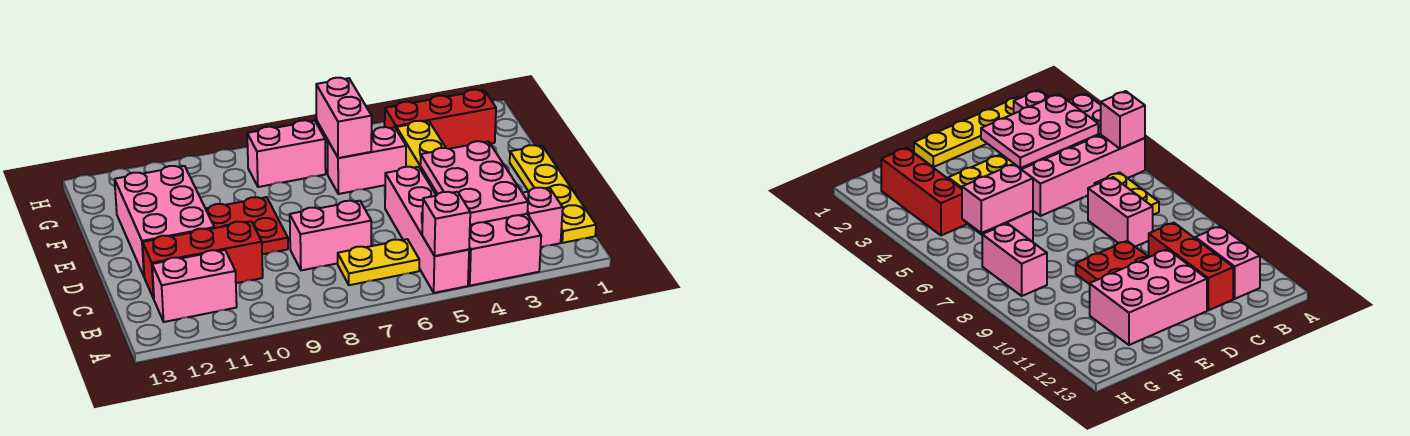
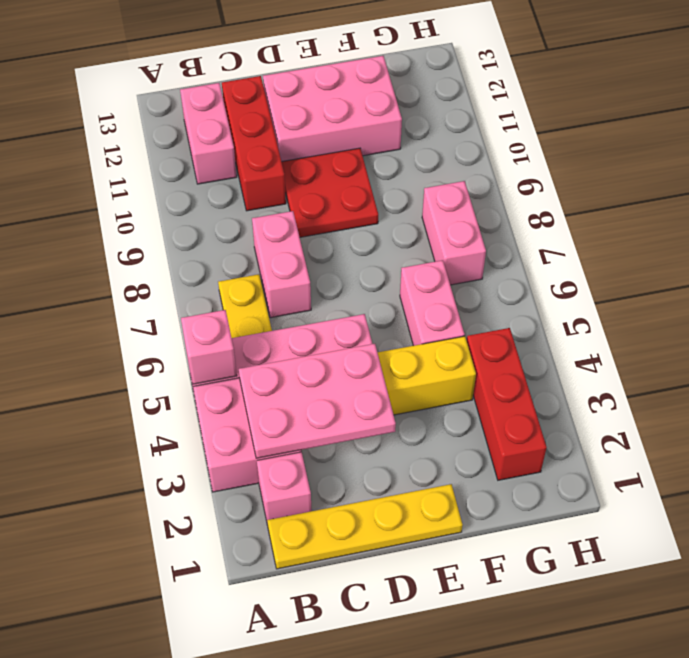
pink brick F6:G6 level 2 -> none

